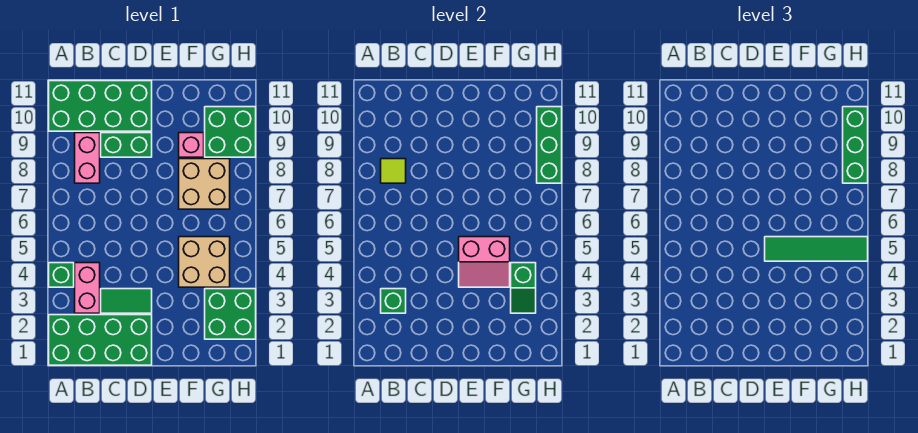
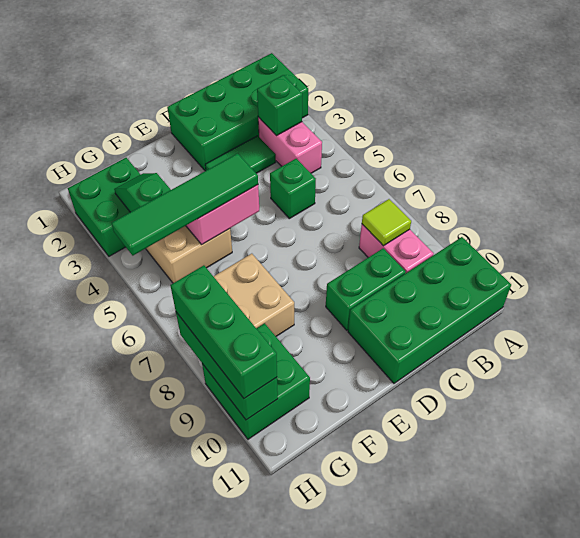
green brick A4 level 1 -> green brick C5 level 1
pink brick F9 level 1 -> none

